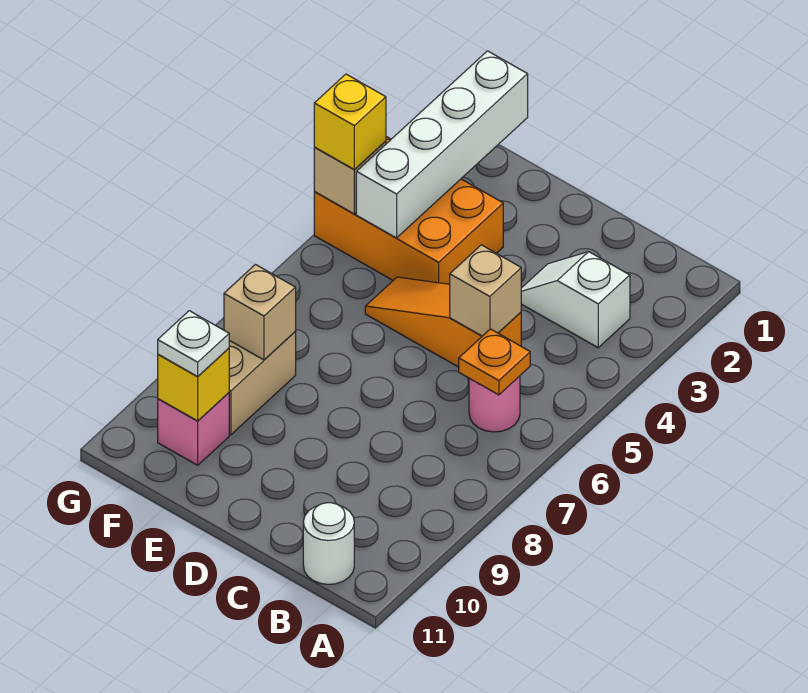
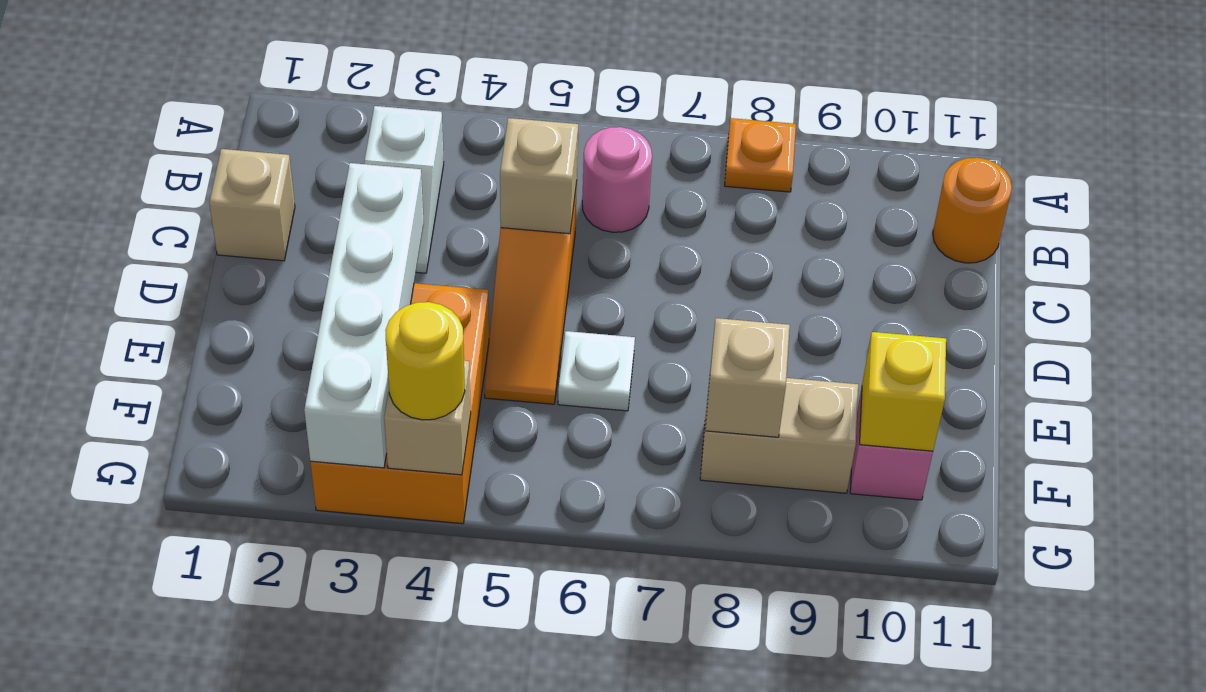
orange plate B6 level 2 -> orange plate A8 level 1
white round brick B11 level 1 -> orange round brick B11 level 1
none -> tan brick C1 level 1
white brick F1:F4 level 2 -> white brick D3:G3 level 2
white plate F10 level 3 -> white plate E6 level 1
yellow brick G4 level 3 -> yellow round brick G4 level 3

